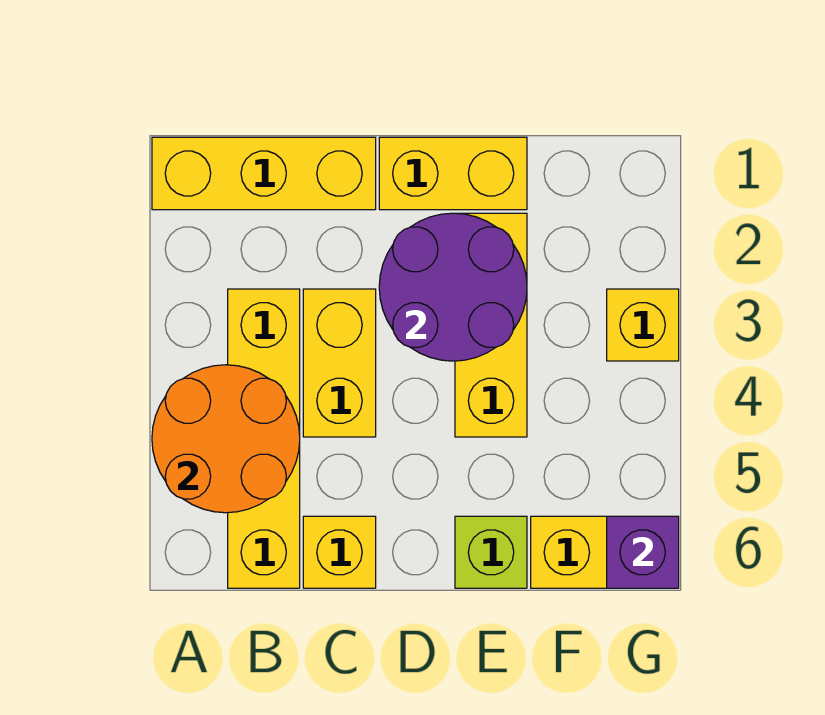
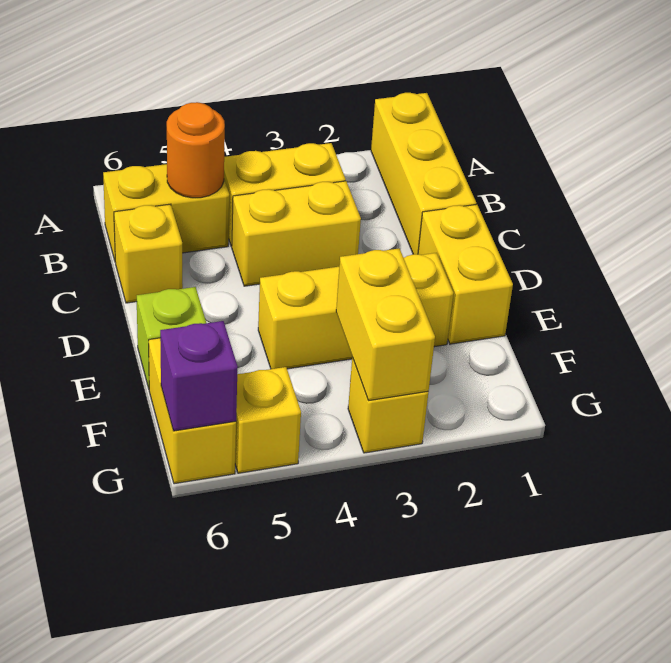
orange round brick A4:B5 level 2 -> orange round brick B5 level 2
purple round brick D2:E3 level 2 -> none
none -> yellow brick F3:G3 level 2
none -> yellow brick G5 level 1

